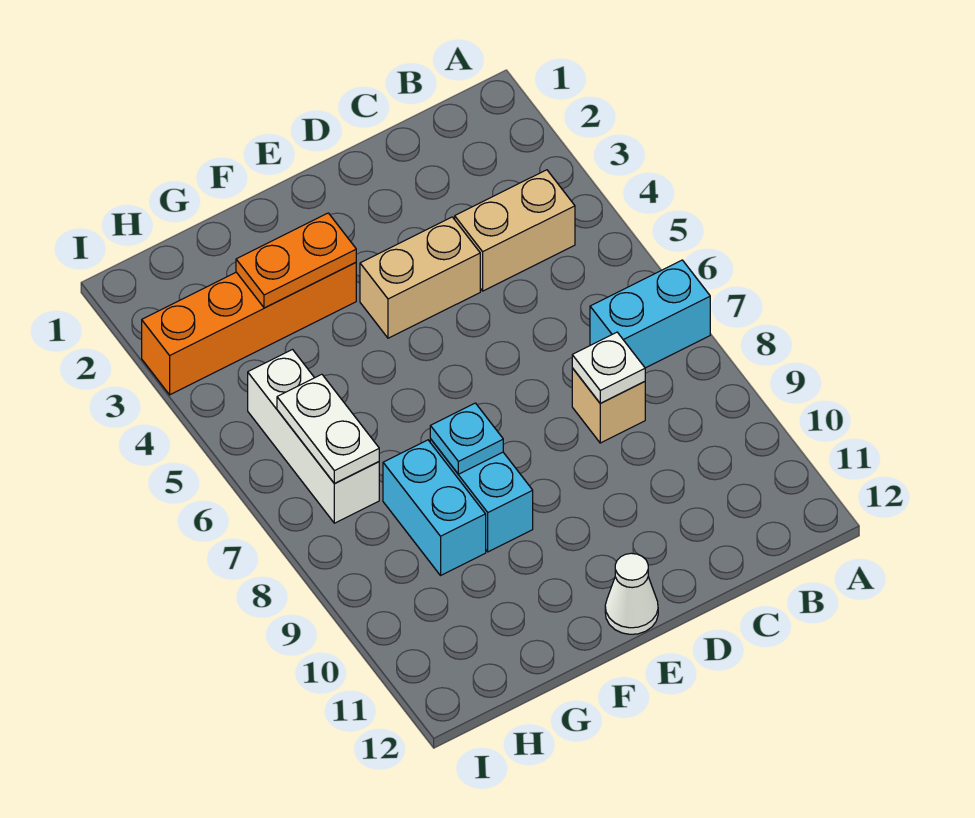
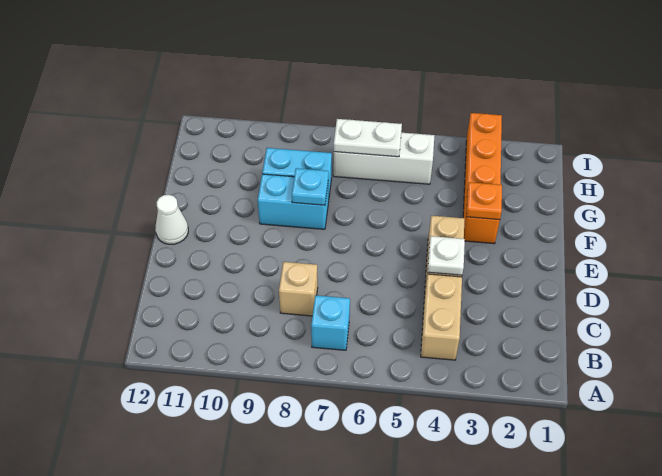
cyan brick A7:B7 level 1 -> cyan brick B7 level 1
white plate C8 level 2 -> white plate D4 level 2
orange plate F3:G3 level 2 -> orange plate F3 level 2

